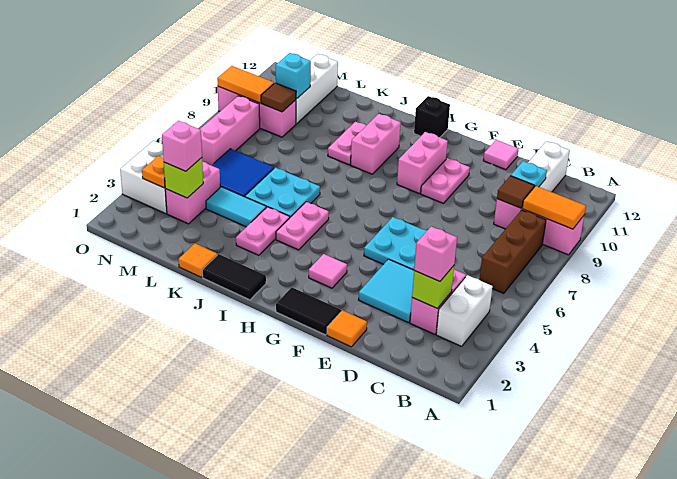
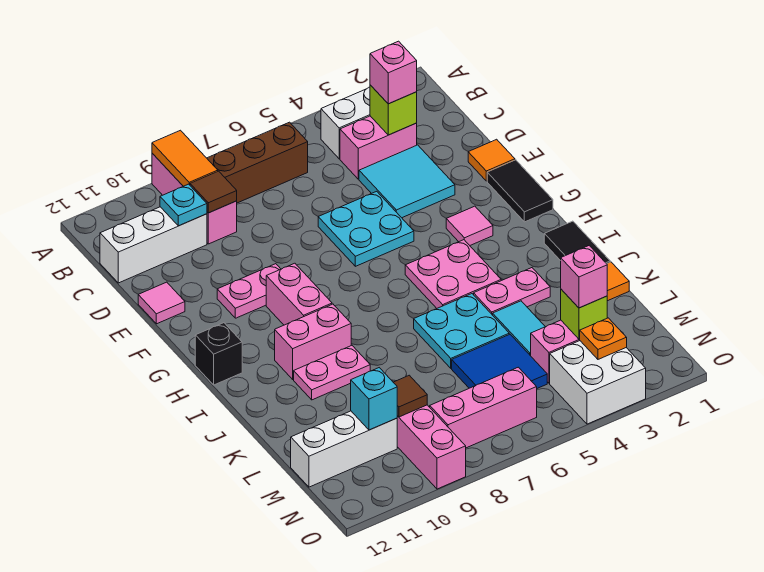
pink brick G9:G10 level 1 -> pink brick G9:H9 level 1
pink plate I4:I5 level 1 -> pink plate H4:I5 level 1
orange tile N9:O9 level 2 -> none

